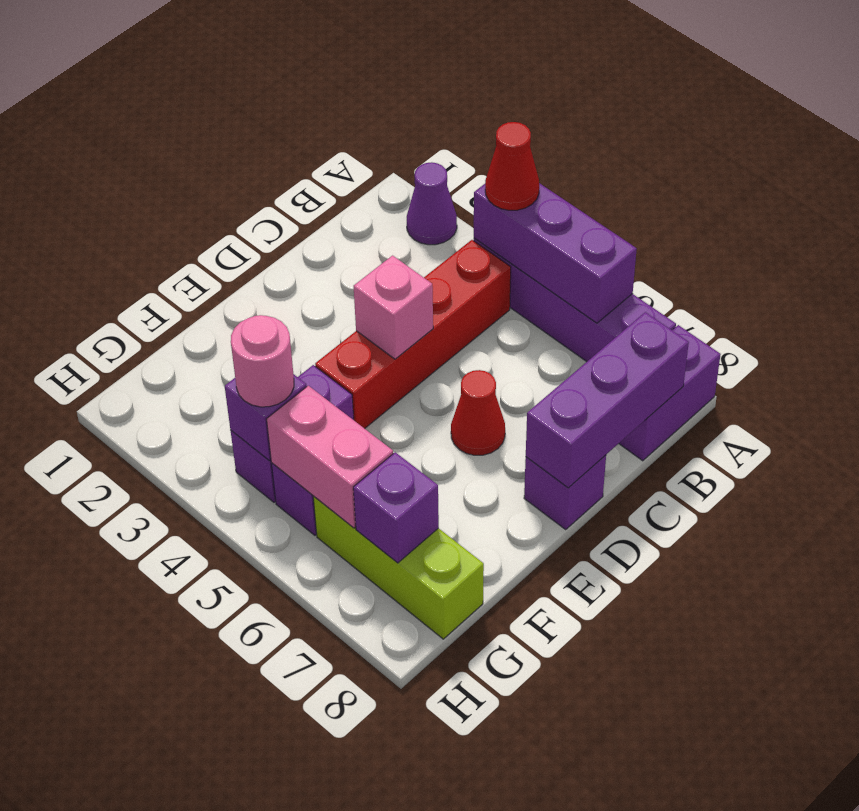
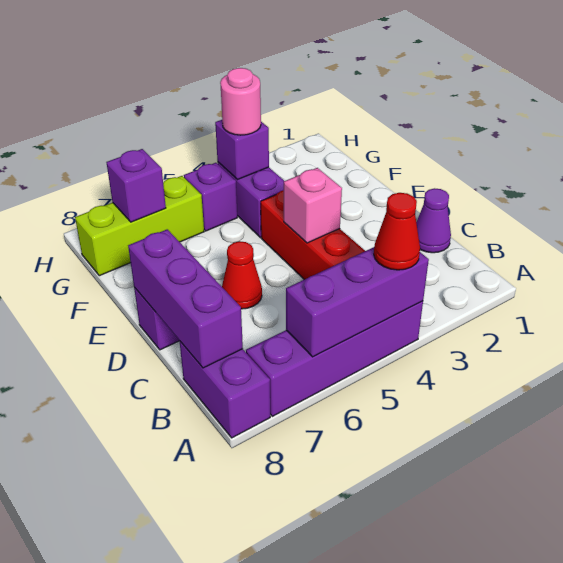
purple cone A2 level 1 -> purple cone C1 level 1
pink brick G5:G6 level 2 -> none

